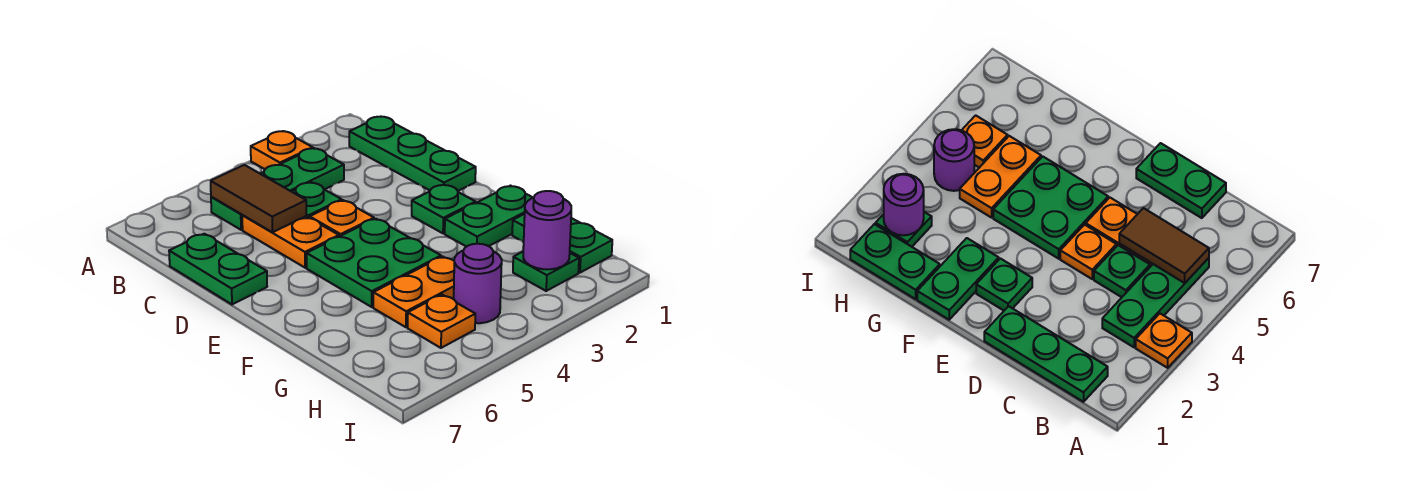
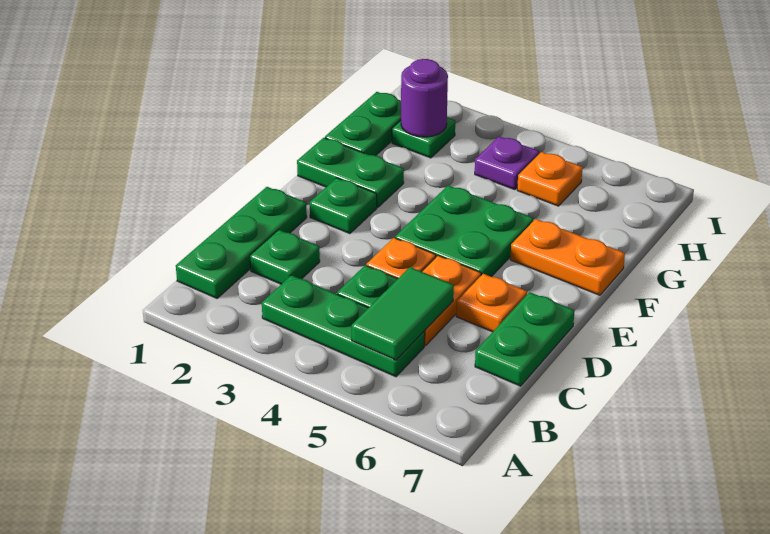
orange plate A3 level 1 -> orange plate D6 level 1
brown tile B5:C5 level 2 -> green tile B5:C5 level 2
none -> green plate C2 level 1
orange plate G4:G5 level 1 -> orange plate F6:F7 level 1
purple round brick H4 level 1 -> purple plate H4 level 1

